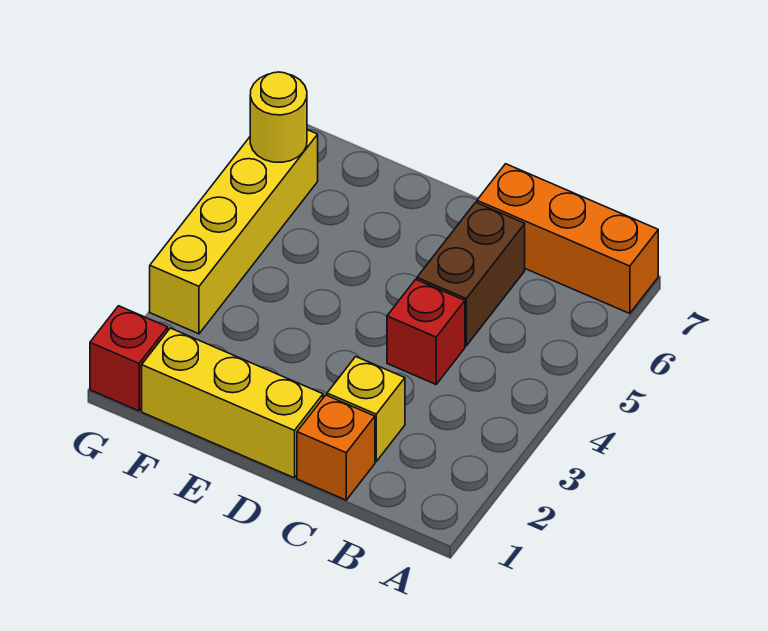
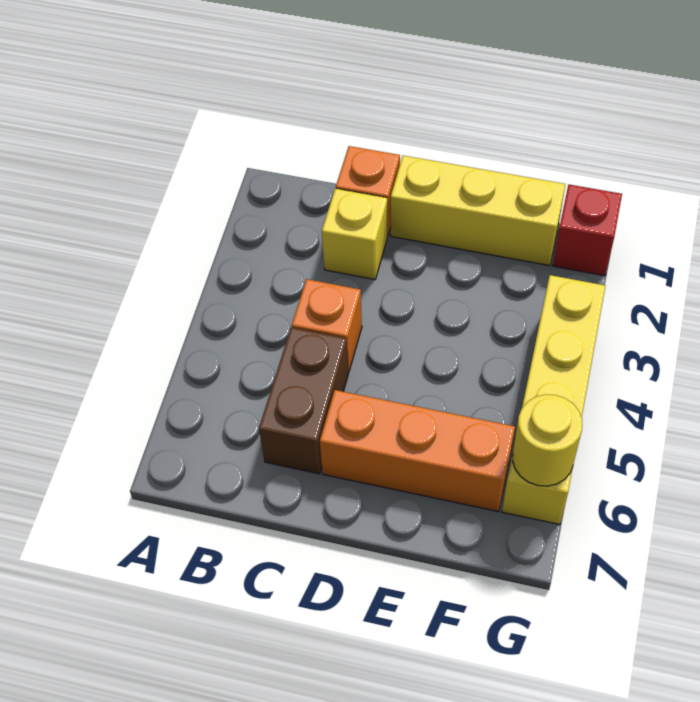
orange brick A7:C7 level 1 -> orange brick D6:F6 level 1
red brick C4 level 1 -> orange brick C4 level 1

